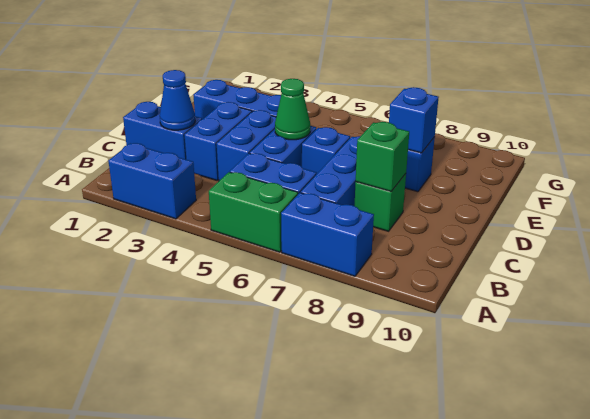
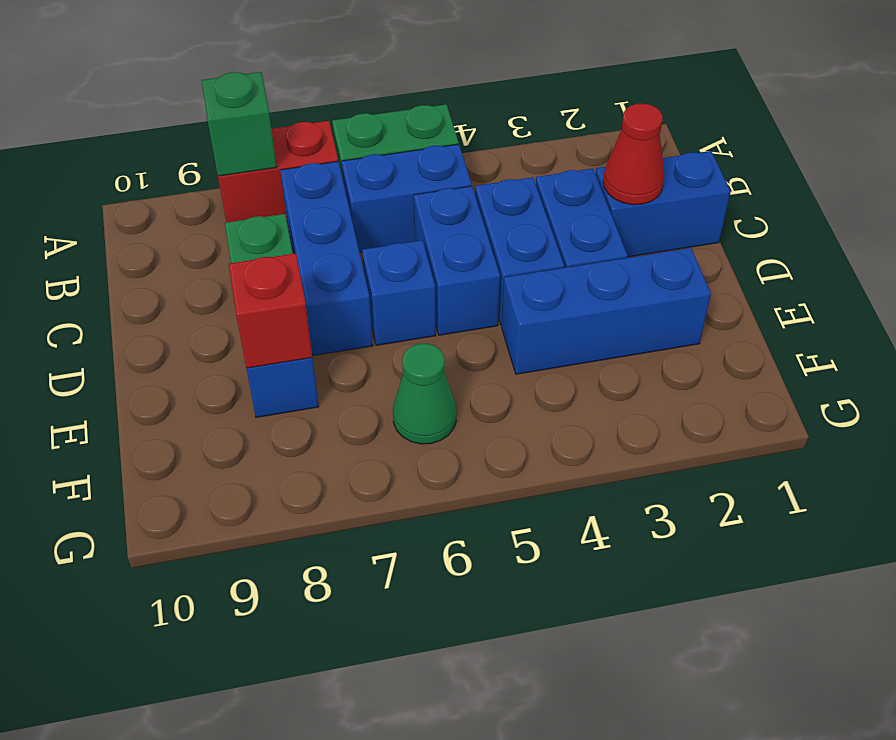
blue brick A2:A3 level 1 -> none
blue brick A7:A8 level 1 -> red brick A7:A8 level 1
blue cone C2 level 2 -> red cone C2 level 2
green brick C8 level 2 -> green brick A8 level 2
green cone D5 level 2 -> green cone F6 level 1
blue brick E8 level 2 -> red brick E8 level 2

